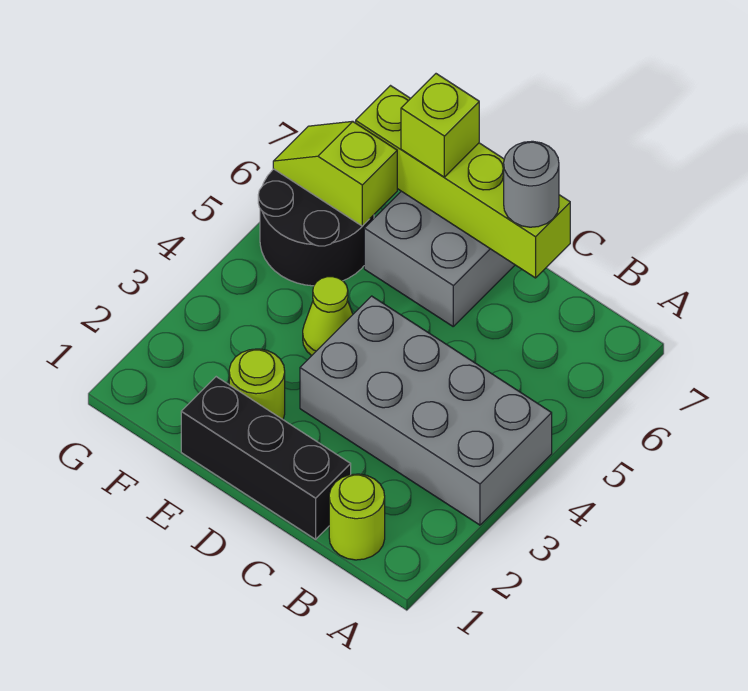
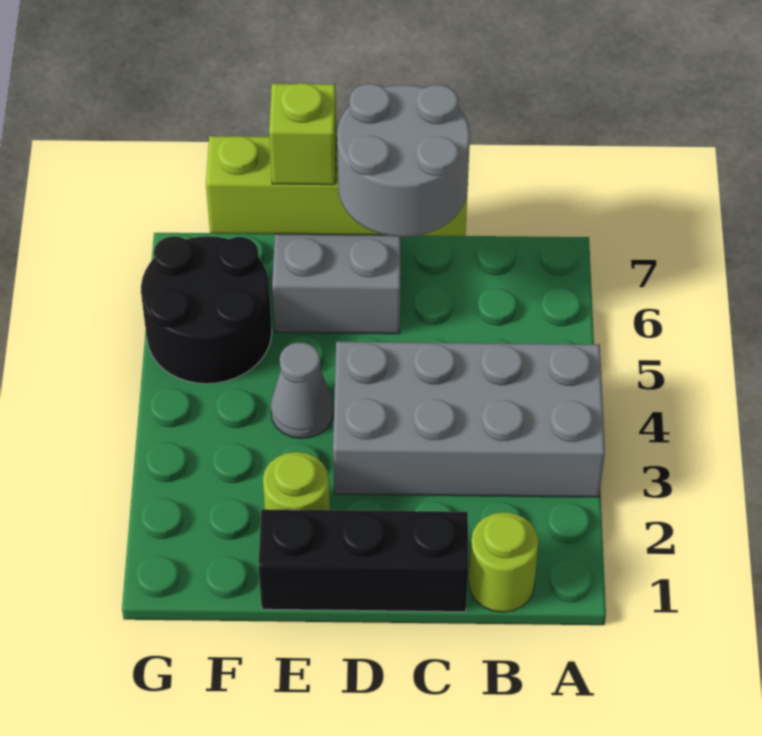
grey round brick C7 level 3 -> grey round brick C6:D7 level 3
lime cone E4 level 1 -> grey cone E4 level 1
lime slope F6:G6 level 2 top F -> none

